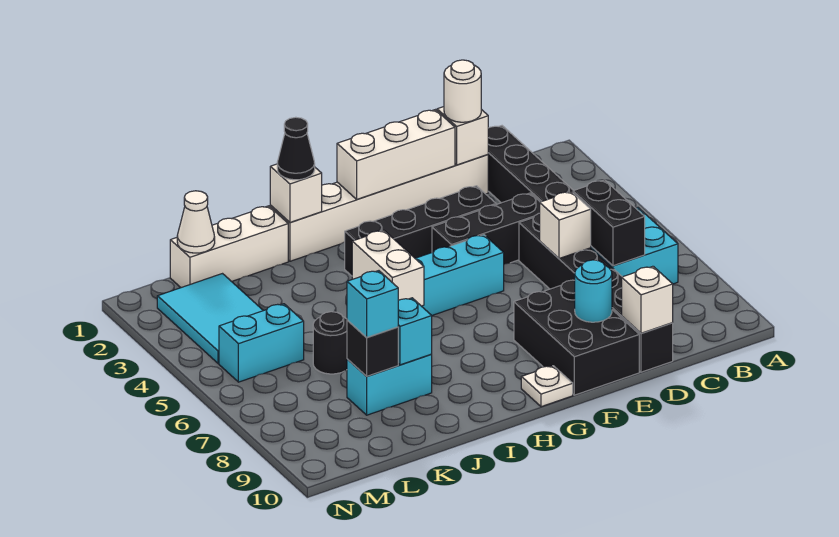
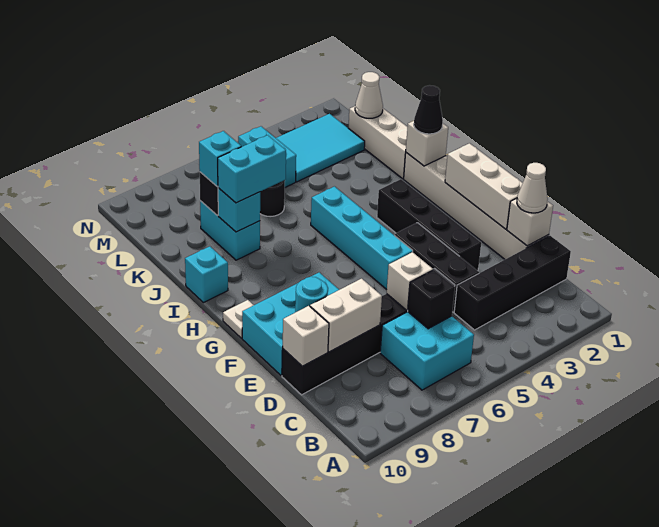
black brick C6:C7 level 2 -> black brick C6 level 2
white round brick D1 level 3 -> white cone D1 level 3
black brick E8:F10 level 1 -> cyan brick E8:F10 level 1
white brick I5:I6 level 2 -> white brick D8:D9 level 2
none -> cyan brick I10 level 1
none -> cyan brick J7:J8 level 3

